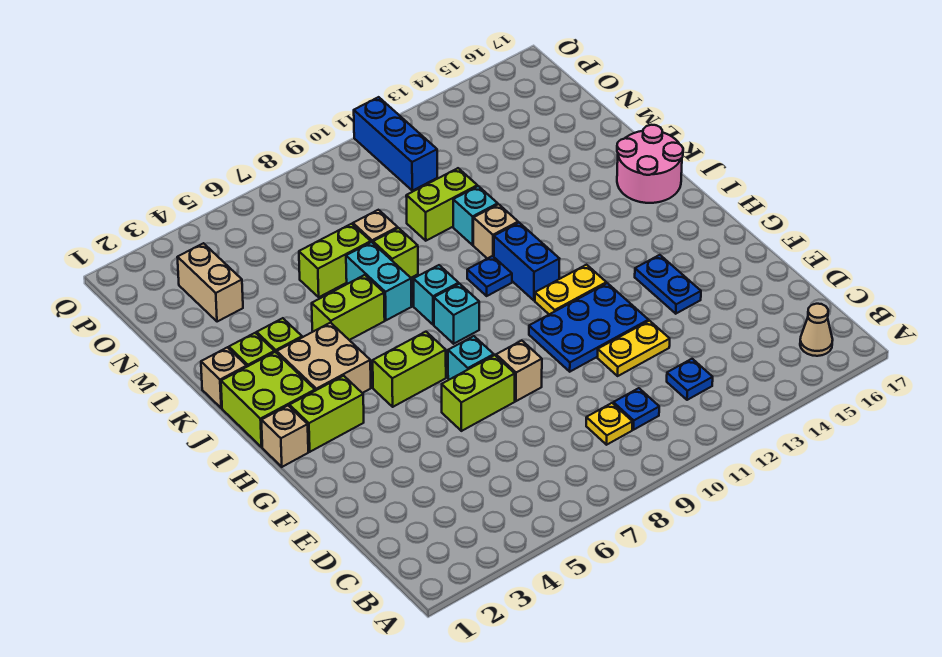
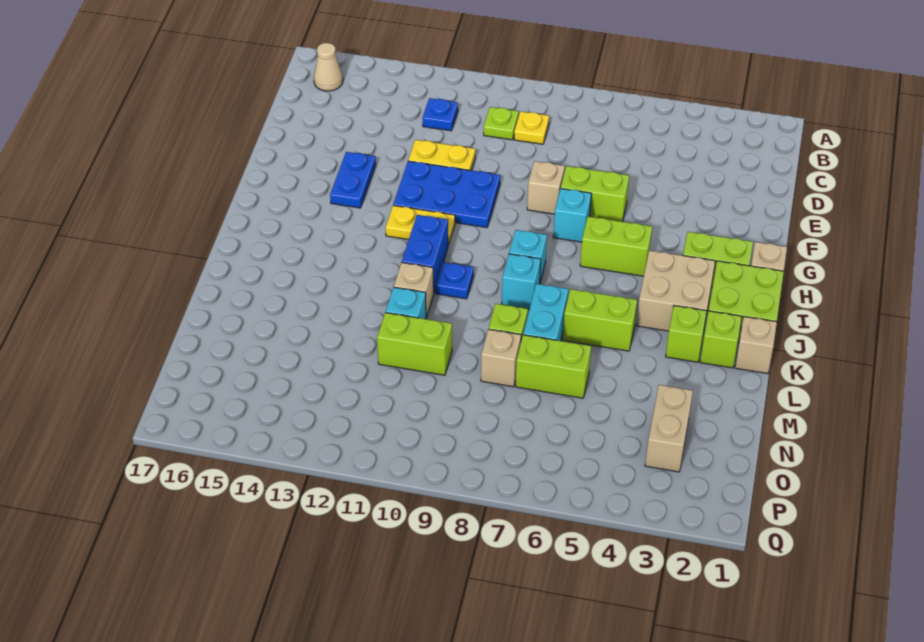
blue plate C10 level 1 -> lime plate C10 level 1
pink round brick J16:K17 level 1 -> none
blue brick O11:Q11 level 1 -> none

